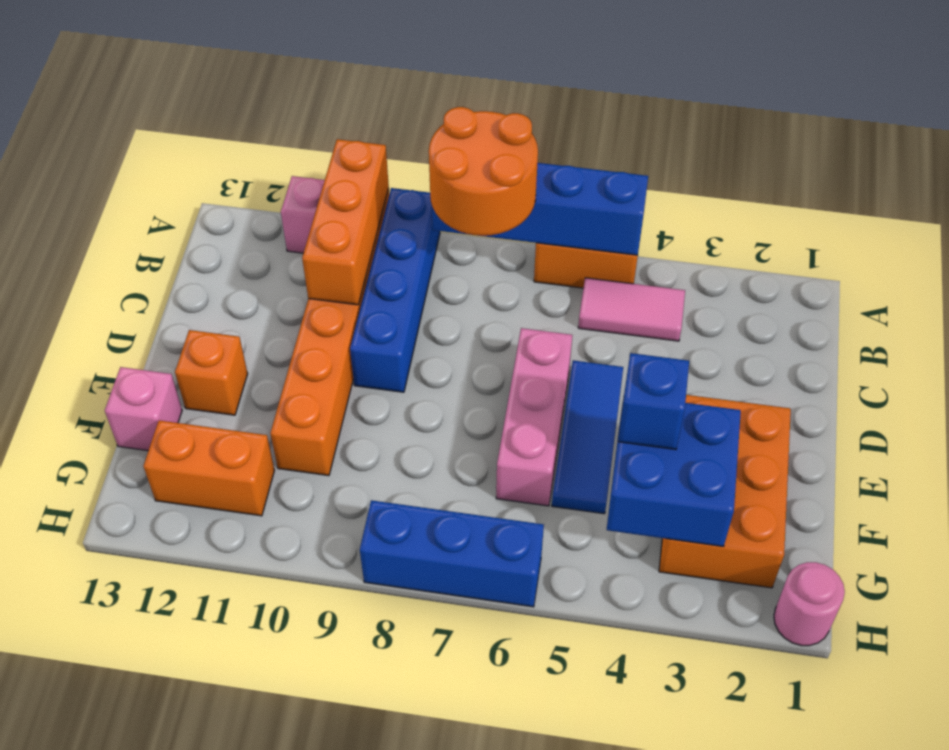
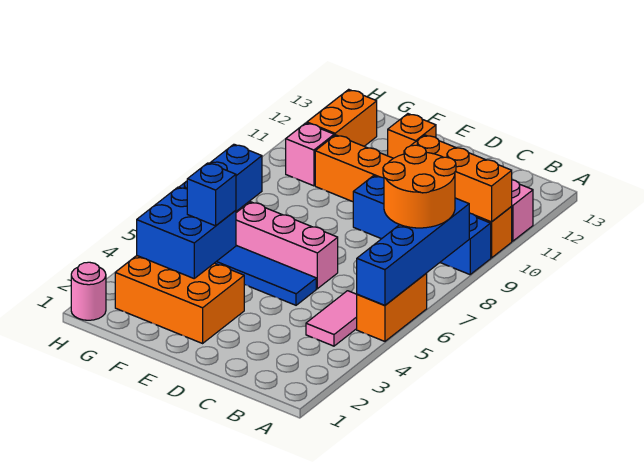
pink brick F13 level 1 -> pink brick G10 level 1

